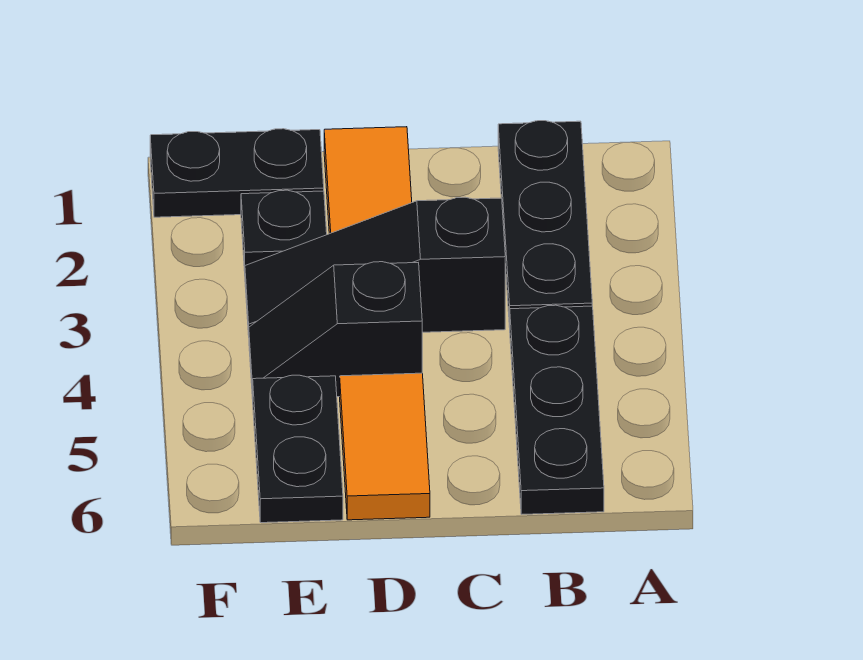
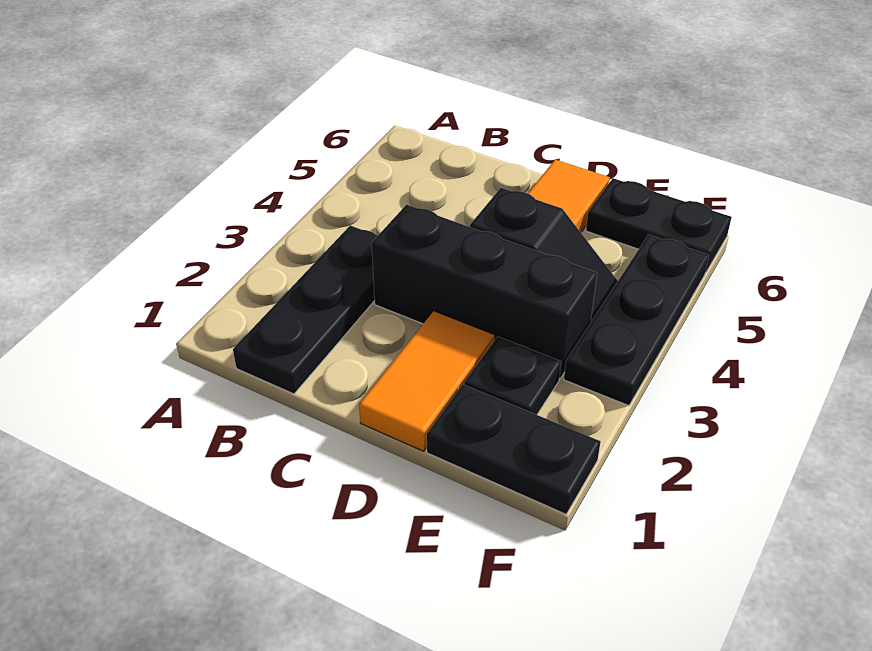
black plate B4:B6 level 1 -> black plate F3:F5 level 1
black slope C3:E3 level 1 top C -> black brick C3:E3 level 1
black plate E5:E6 level 1 -> black plate E6:F6 level 1

